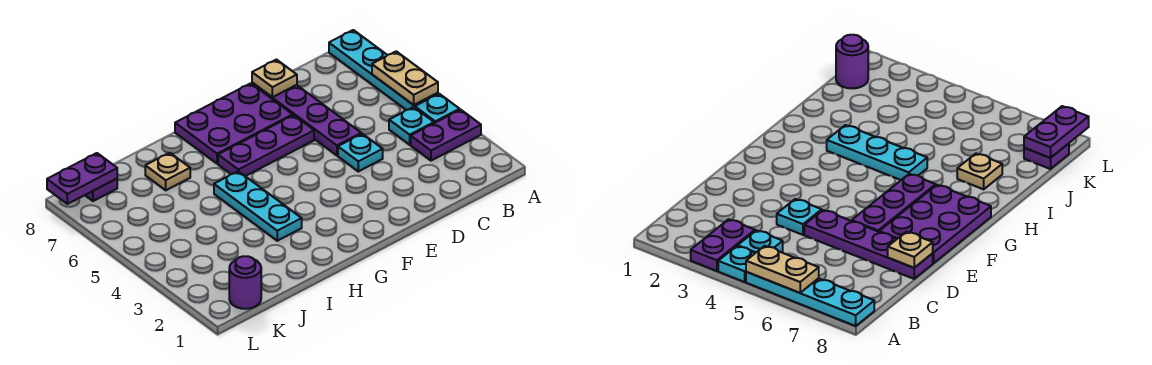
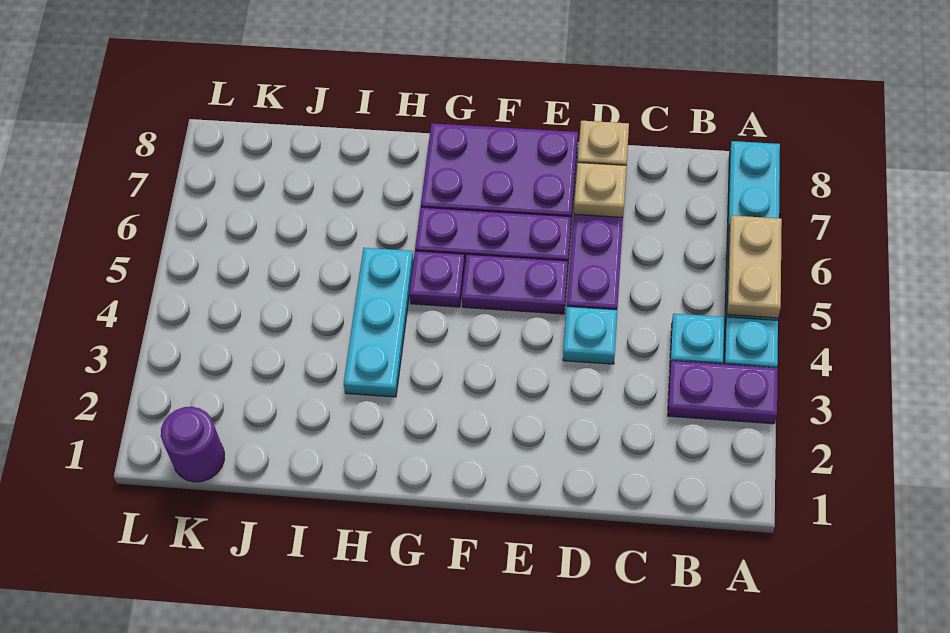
tan plate I7 level 1 -> tan plate D7 level 2
purple plate K8 level 1 -> purple plate G5 level 1
purple plate K8:L8 level 2 -> purple plate E5:F5 level 1

